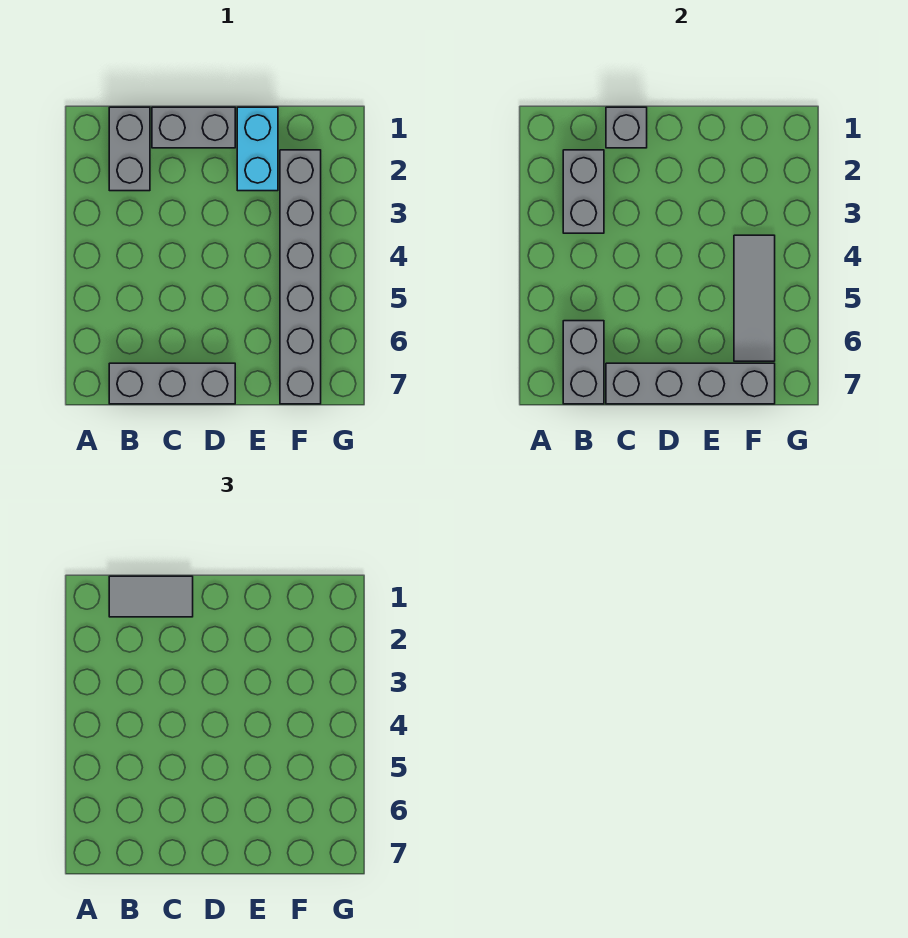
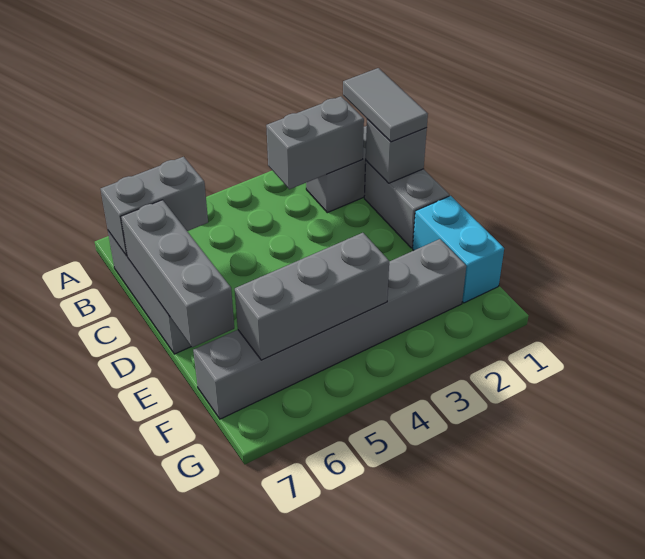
grey brick C7:F7 level 2 -> grey brick C7:E7 level 2
cyan brick E1:E2 level 1 -> cyan brick E1:F1 level 1
grey tile F4:F6 level 2 -> grey brick F4:F6 level 2

